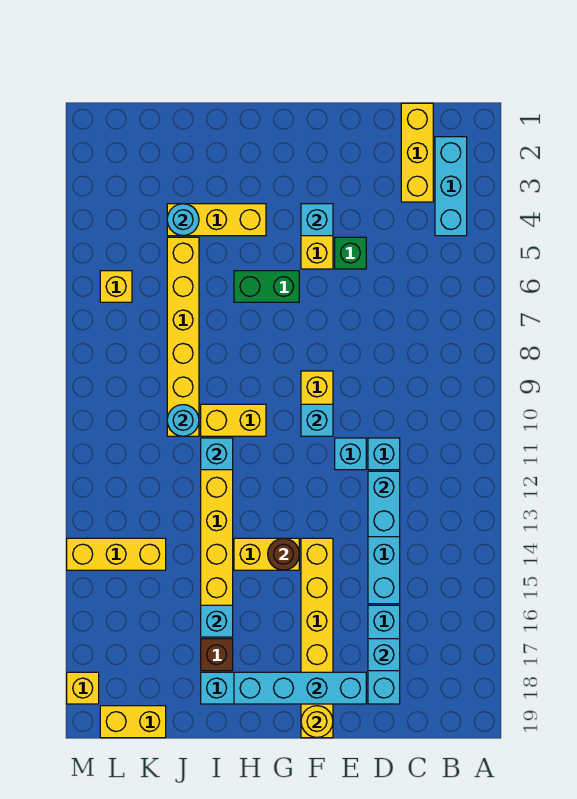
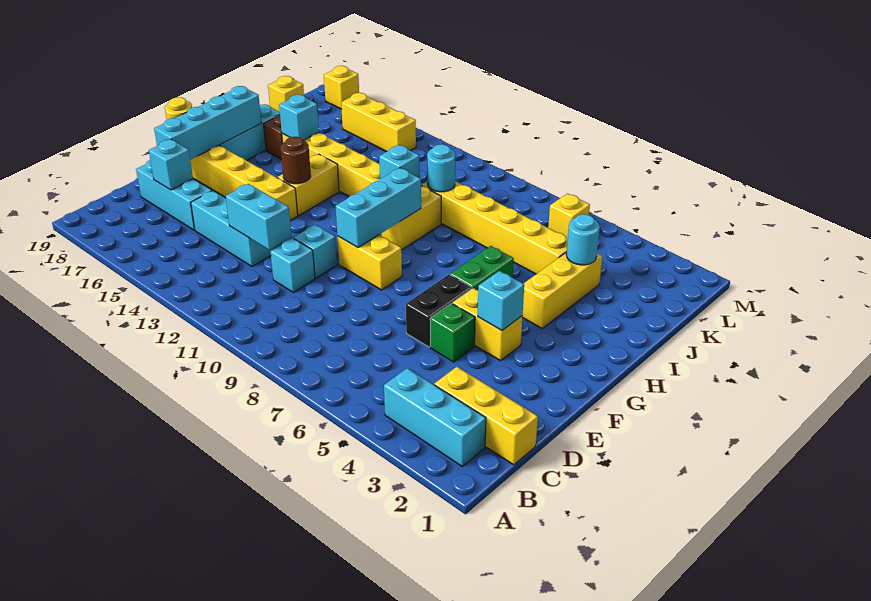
none -> black brick E6:F6 level 1
cyan brick F10 level 2 -> cyan brick F10:H10 level 2
yellow brick K14:M14 level 1 -> yellow brick L14:L16 level 1
yellow brick K19:L19 level 1 -> yellow brick K19 level 1

